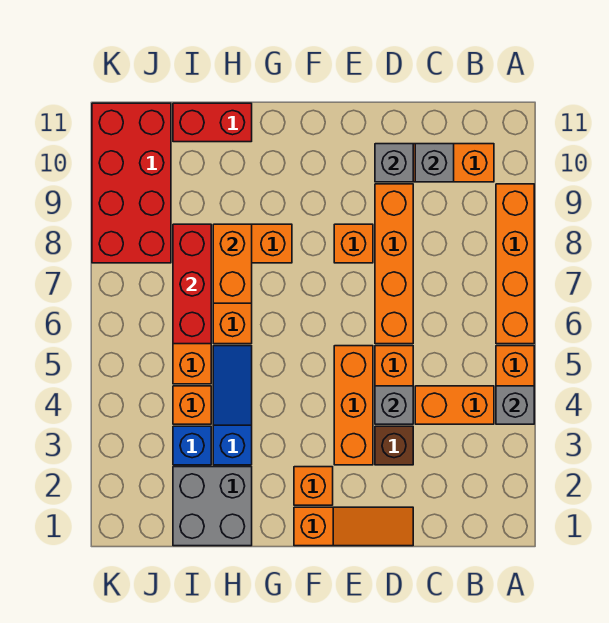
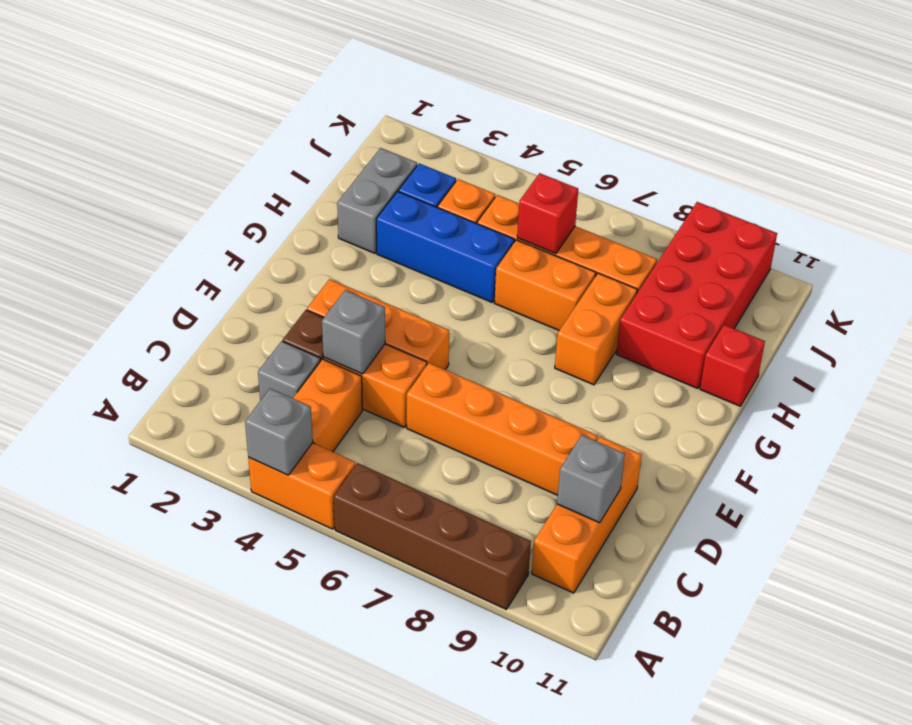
orange brick A6:A9 level 1 -> brown brick A6:A9 level 1
orange slope D1:F1 level 1 top F -> none
grey brick D10 level 2 -> grey brick C3 level 1
orange brick E8 level 1 -> none
orange brick F2 level 1 -> none
grey brick H1:I2 level 1 -> grey brick H2:I2 level 1
blue slope H3:H5 level 1 top 3 -> blue brick H3:H5 level 1
orange brick H7:H8 level 2 -> none
red brick H11:I11 level 1 -> red brick H11 level 1
red brick I6:I8 level 2 -> red brick I6 level 2
red brick J8:K11 level 1 -> red brick H9:K10 level 1

